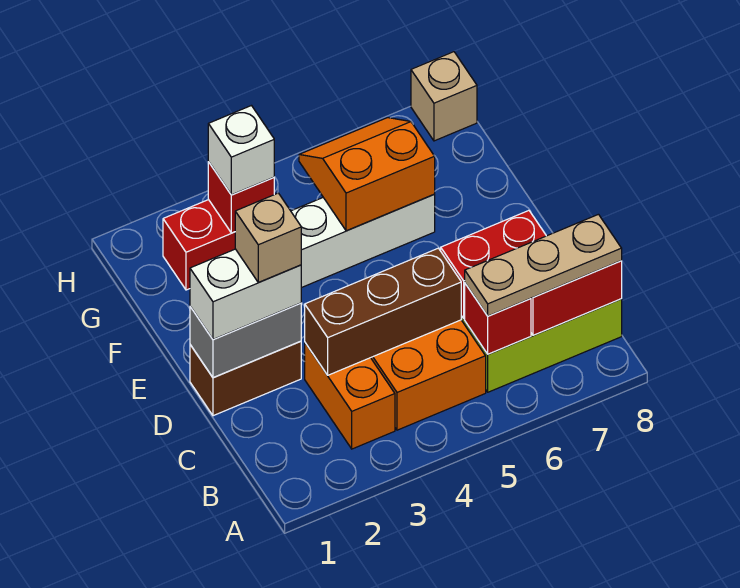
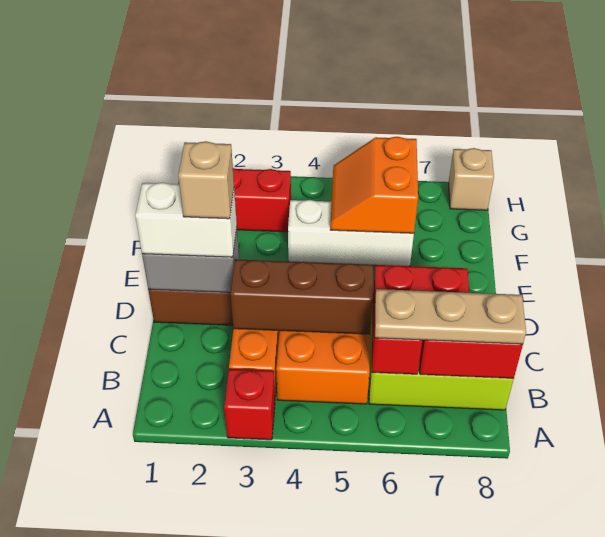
orange slope F5:G6 level 2 top F -> orange slope F5:G6 level 2 top 6
red brick G3 level 2 -> red brick A3 level 1
white brick G3 level 3 -> none

